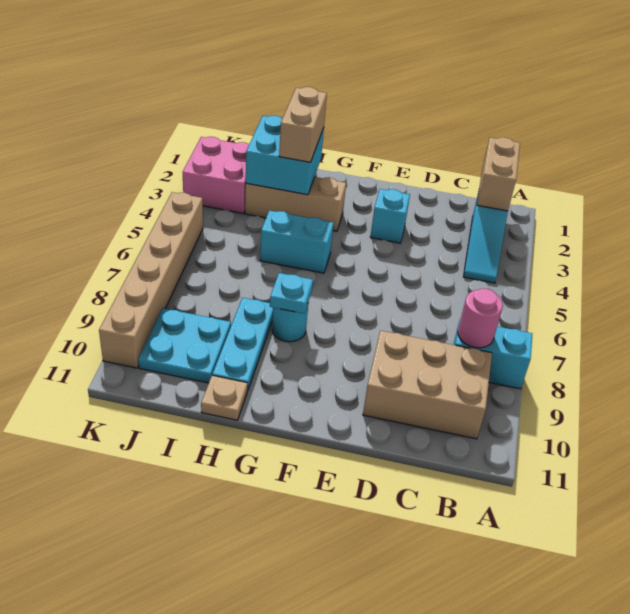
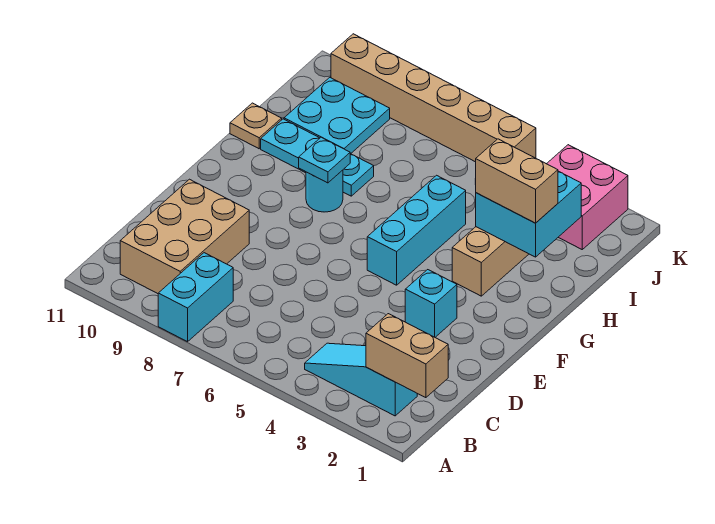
pink round brick B8 level 2 -> none
cyan brick G5:H5 level 1 -> cyan brick F5:H5 level 1

